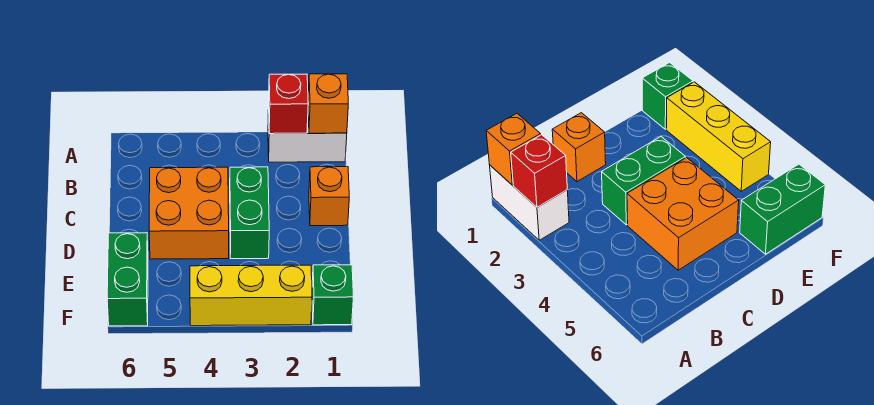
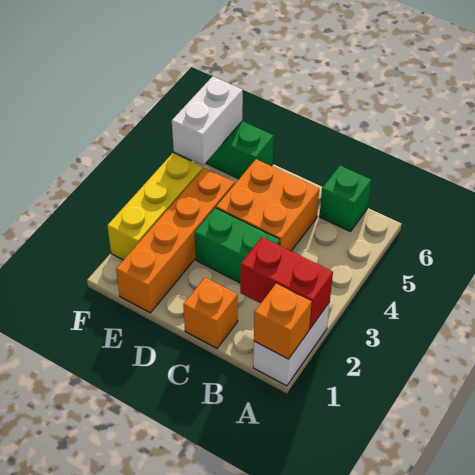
red brick A2 level 2 -> red brick A2:B2 level 2
none -> orange brick E1:E4 level 1
green brick F1 level 1 -> green brick B6 level 1
none -> white brick F5:F6 level 2

